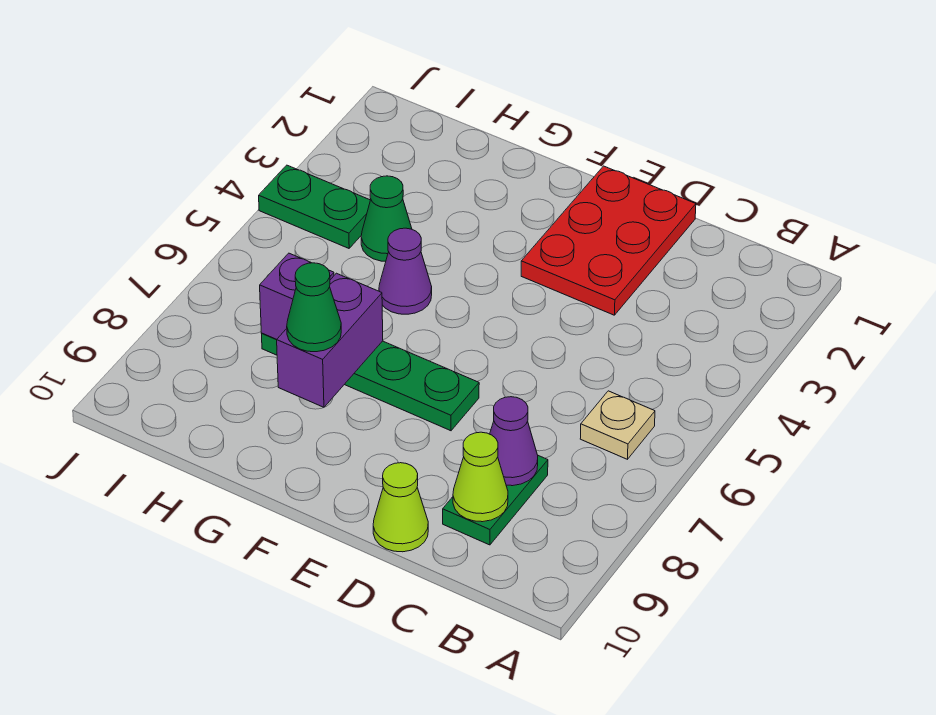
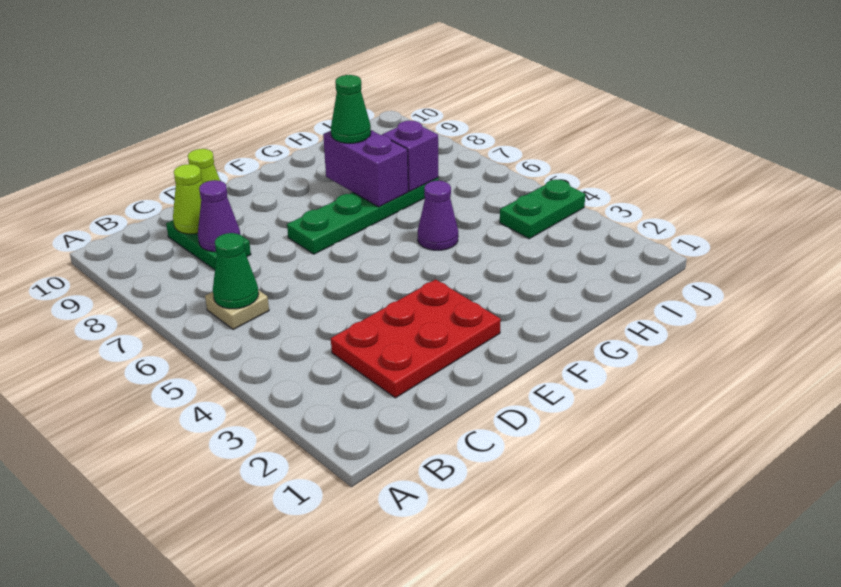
red plate D1:E3 level 1 -> red plate C2:E3 level 1
green cone H4 level 1 -> green cone B6 level 2

